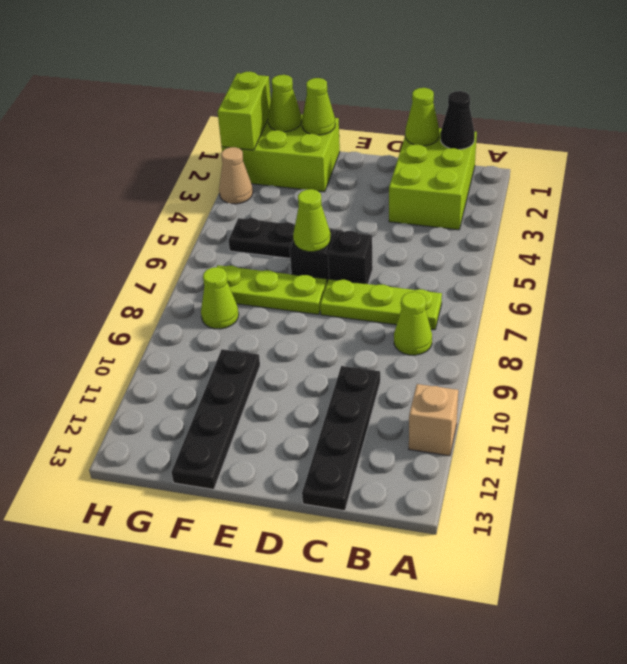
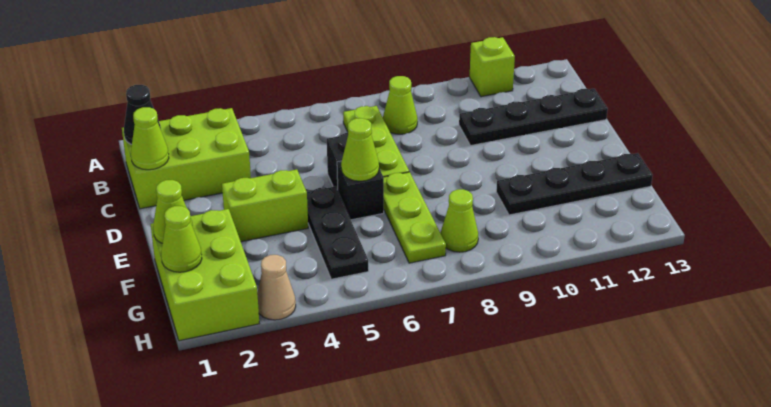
tan brick A11 level 1 -> lime brick A11 level 1
lime brick H1:H2 level 2 -> lime brick E3:E4 level 1

